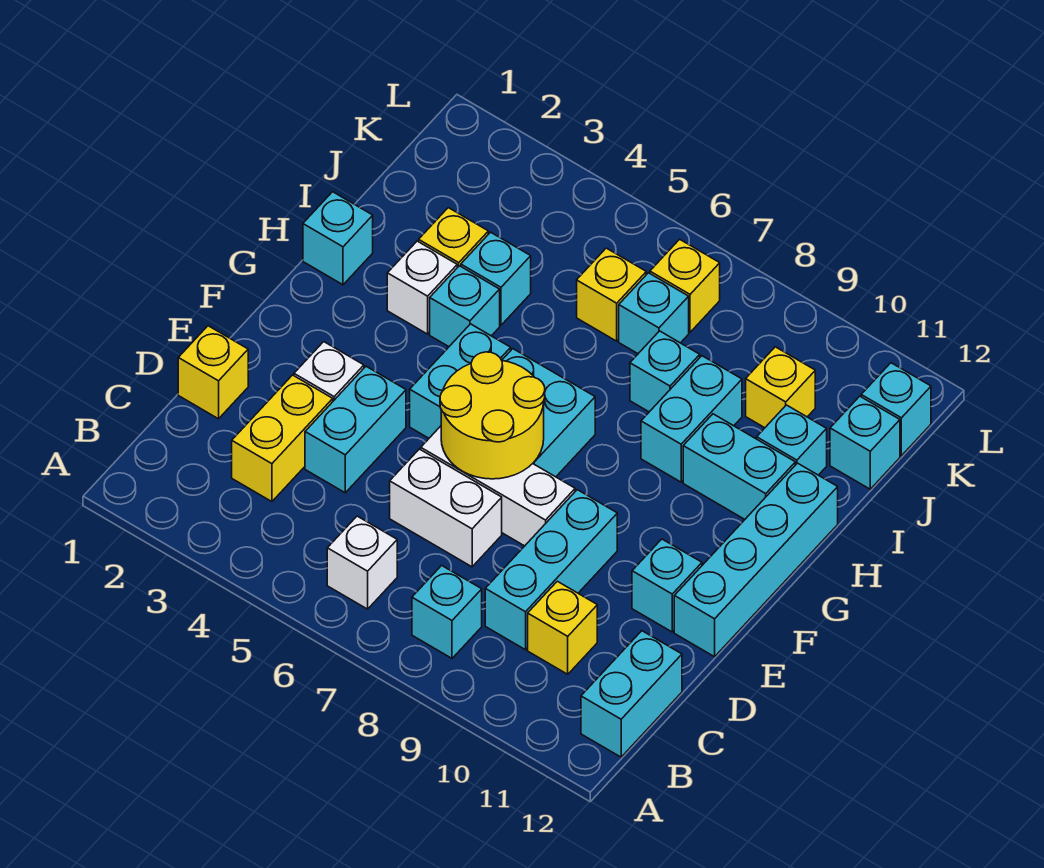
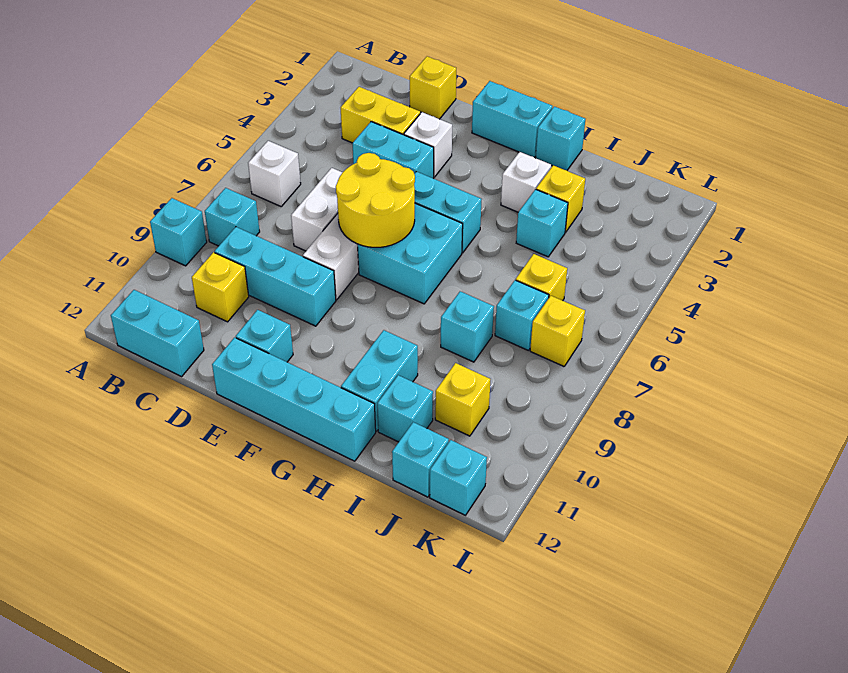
cyan brick H4 level 1 -> cyan brick A9 level 1
cyan brick H9:I9 level 1 -> cyan brick F1:G1 level 1

